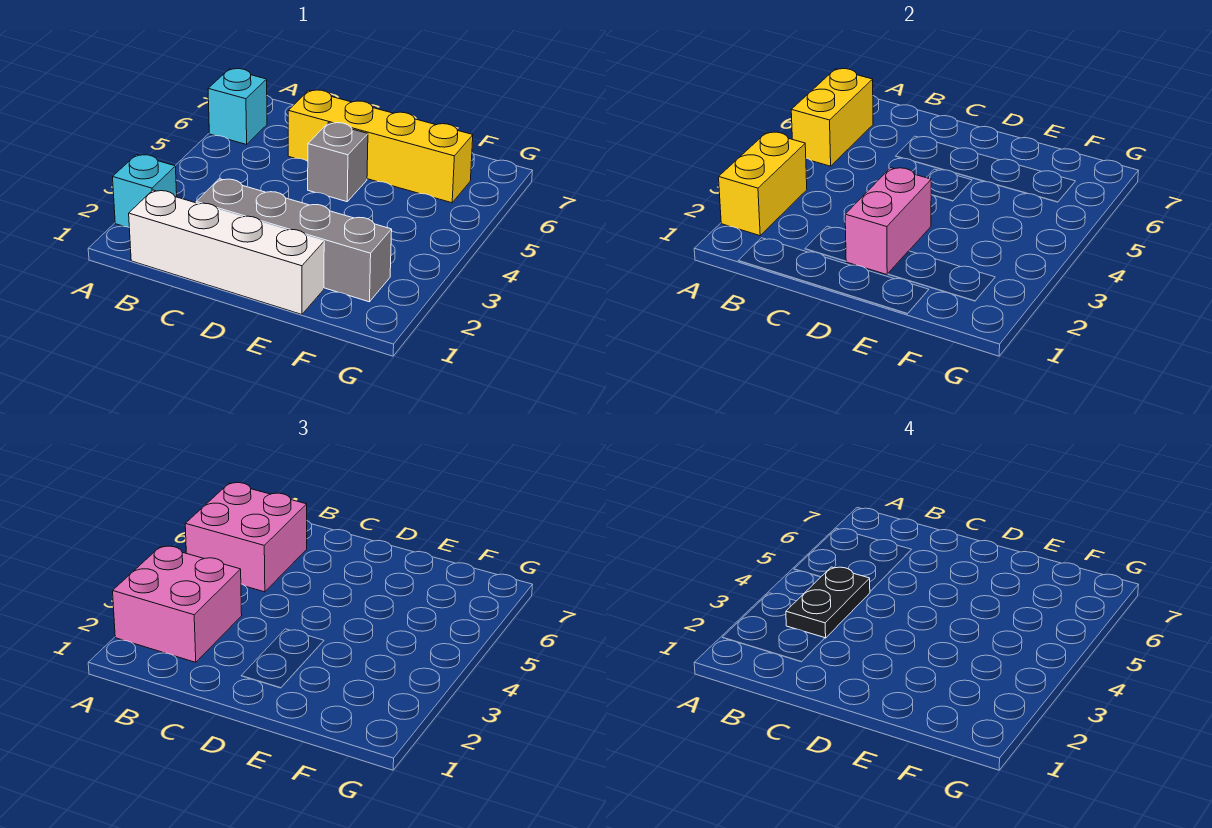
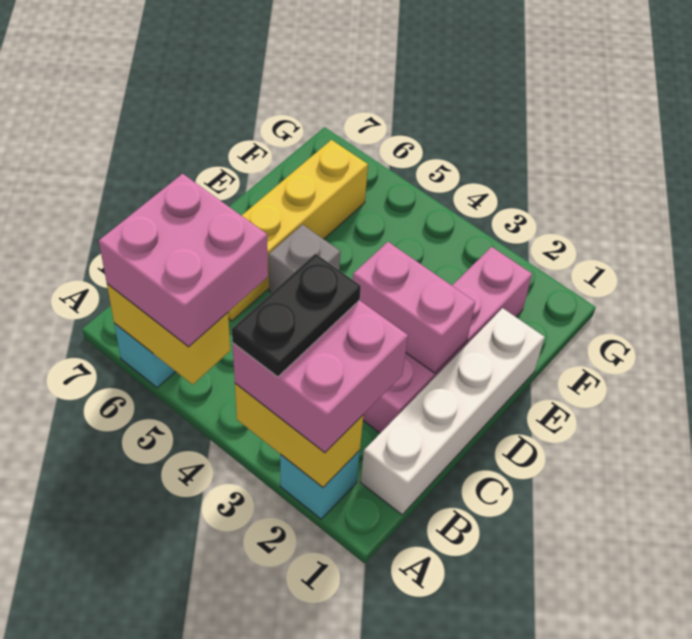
black plate B3:B4 level 4 -> black plate A3:B3 level 4
grey brick C2:F2 level 1 -> pink brick C2:F2 level 1

